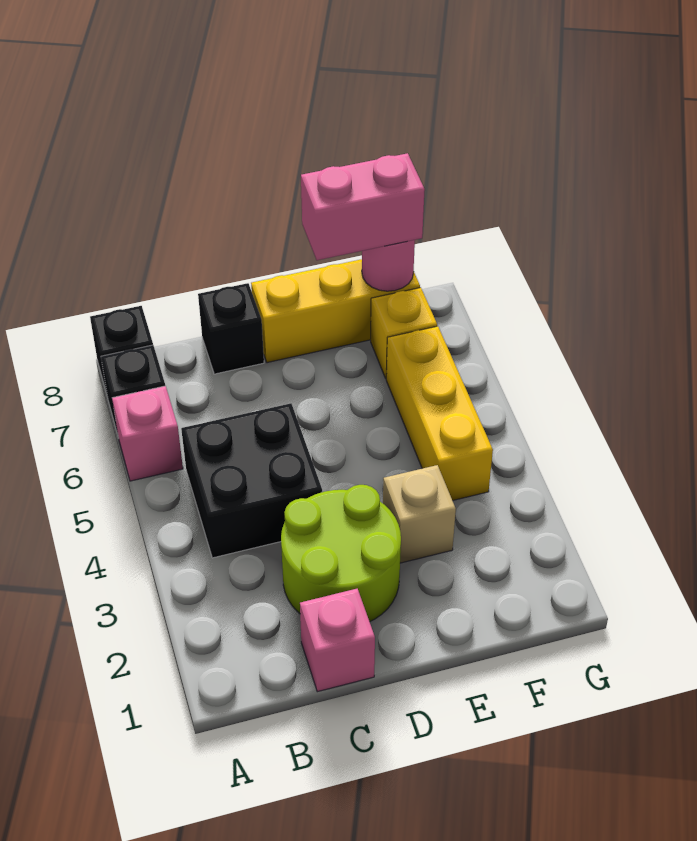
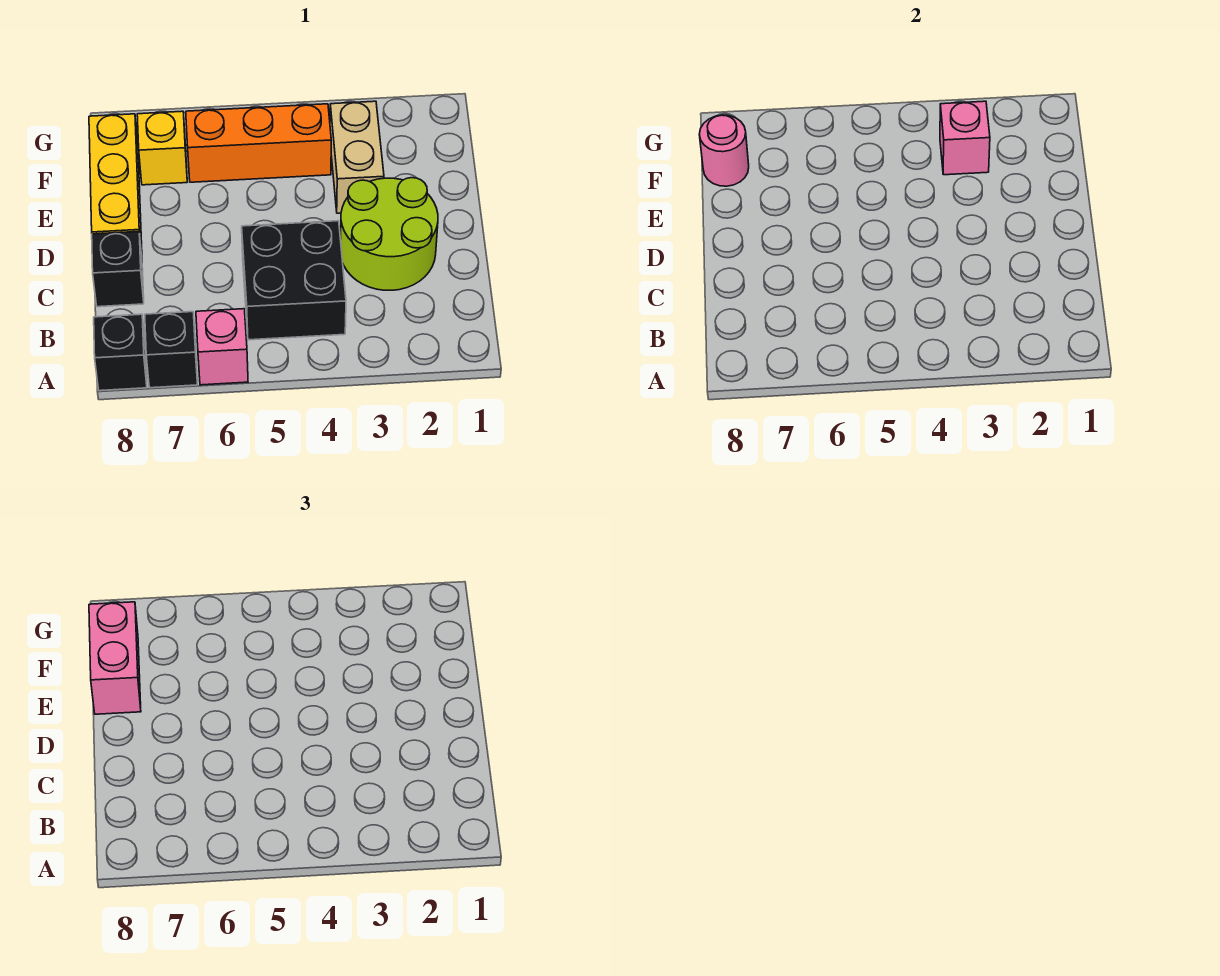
pink brick C1 level 1 -> pink brick F3 level 2
tan brick E3 level 1 -> tan brick E3:F3 level 1
yellow brick F4:F6 level 1 -> orange brick F4:F6 level 1

